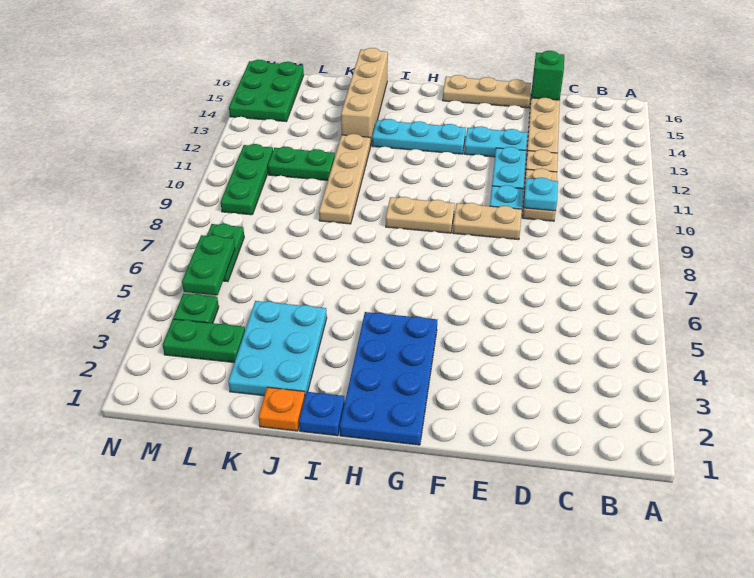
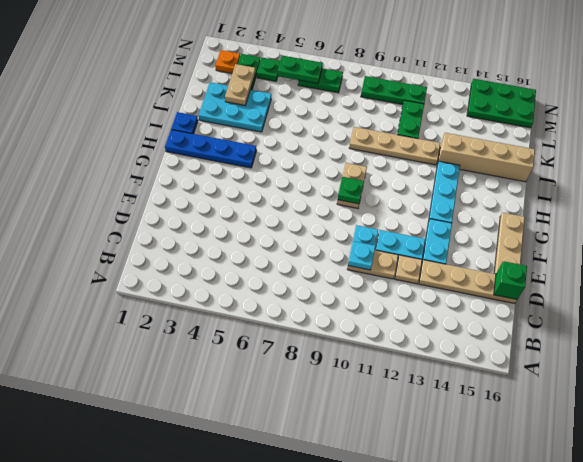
tan plate E9:F9 level 1 -> tan plate K3:L3 level 2
blue plate G1:H4 level 1 -> blue plate H1:H4 level 1
none -> green plate G9 level 2
orange plate J1 level 1 -> orange plate M2 level 1

